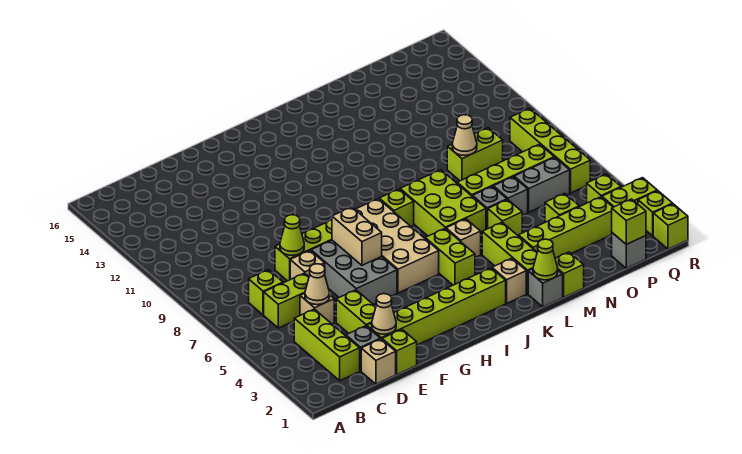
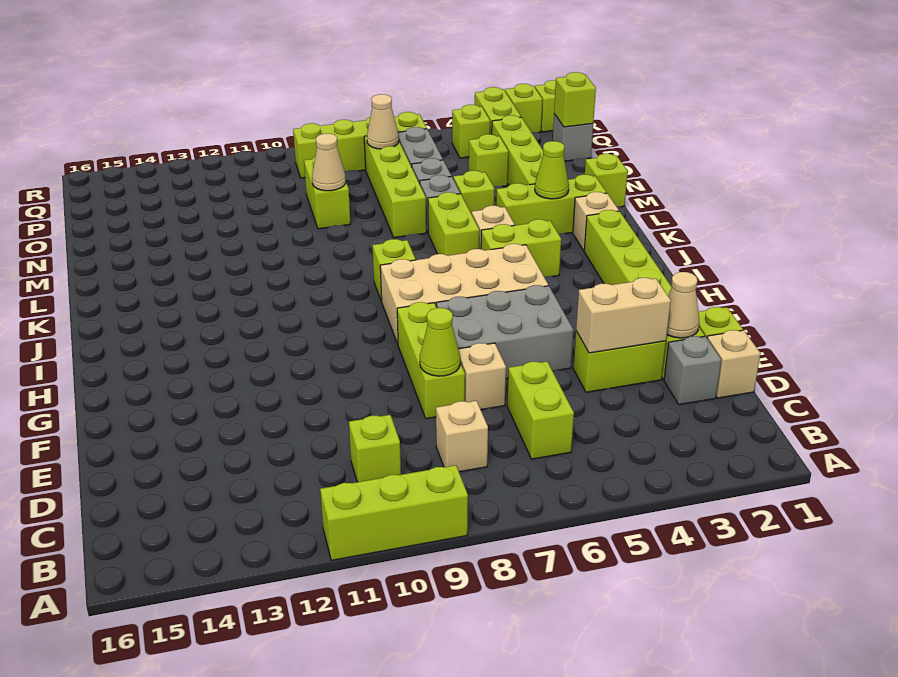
lime brick C2:C4 level 1 -> lime brick A9:A11 level 1
lime brick C7 level 1 -> lime brick C10 level 1
tan brick D5 level 1 -> tan brick C8 level 1
tan cone D5 level 2 -> tan cone P7 level 2
tan brick G6:G7 level 2 -> tan brick E3:E4 level 2
lime brick K6:L8 level 1 -> lime brick K6:L6 level 1
grey brick L1 level 1 -> none
lime cone L1 level 2 -> lime cone L3 level 2

